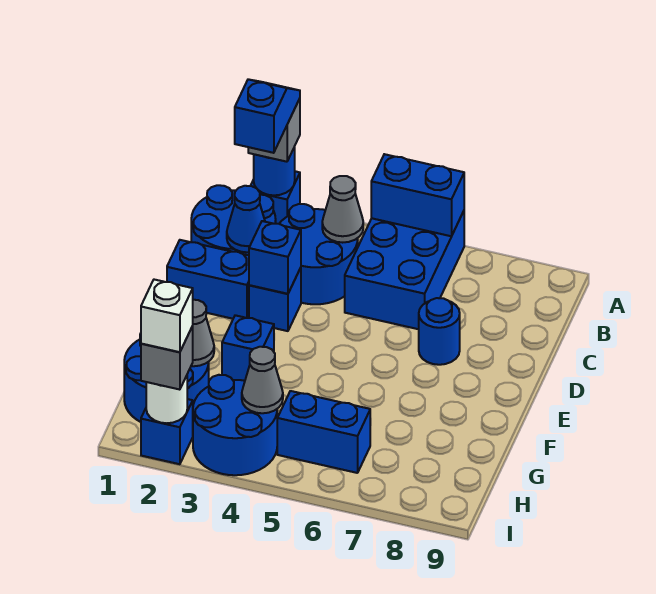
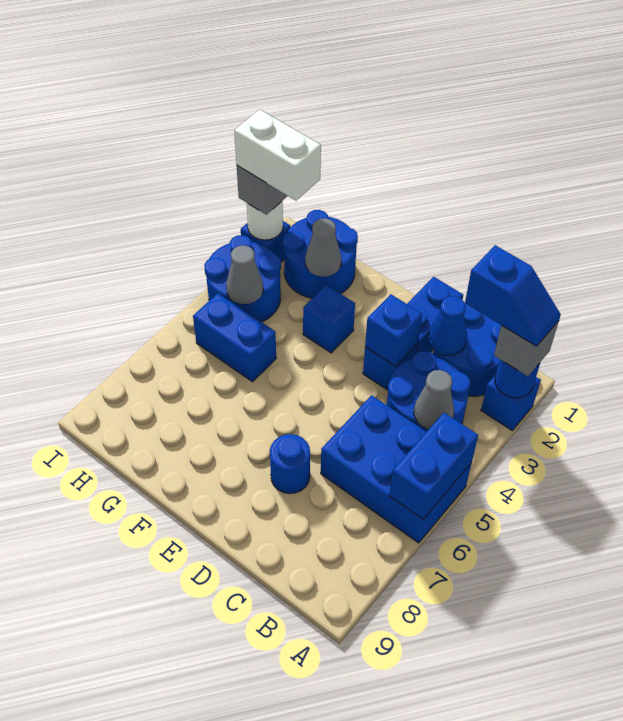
blue brick H5:H6 level 1 -> blue brick G5:H5 level 1
white brick I2 level 4 -> white brick H2:I2 level 4

